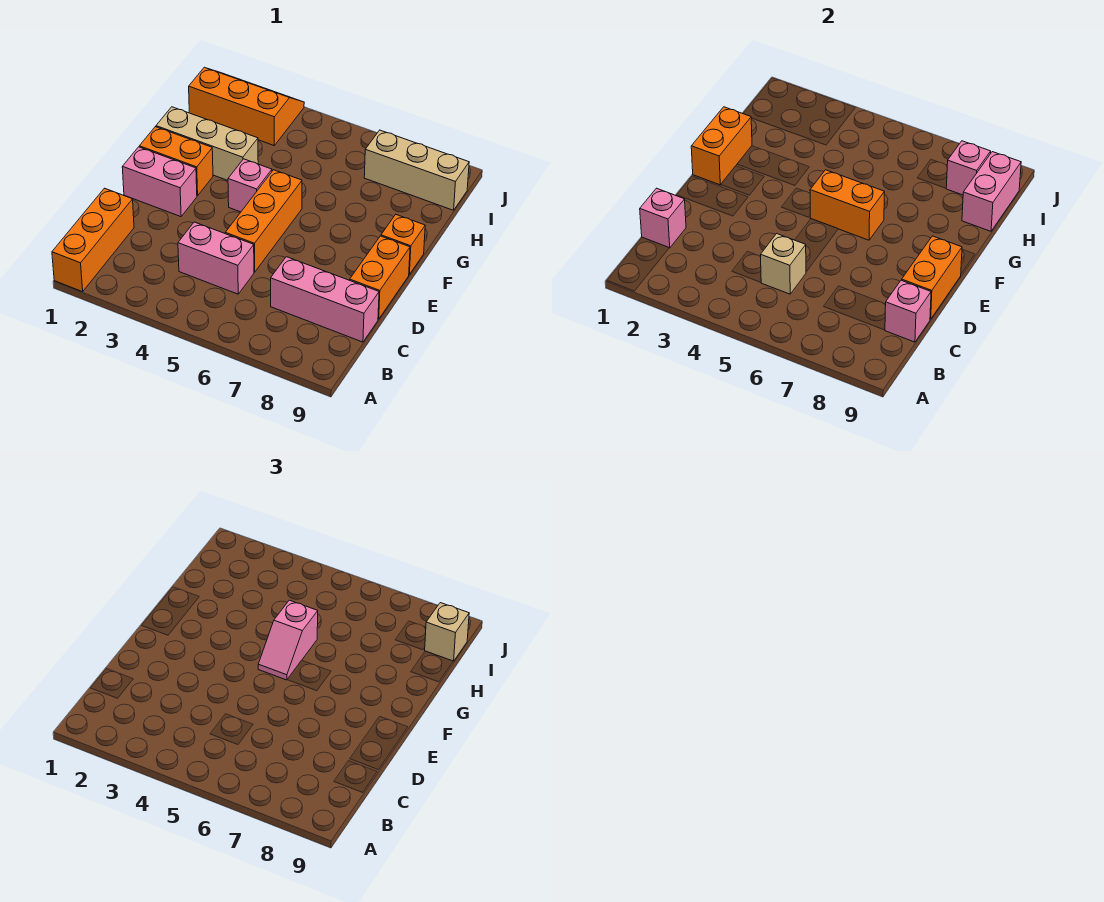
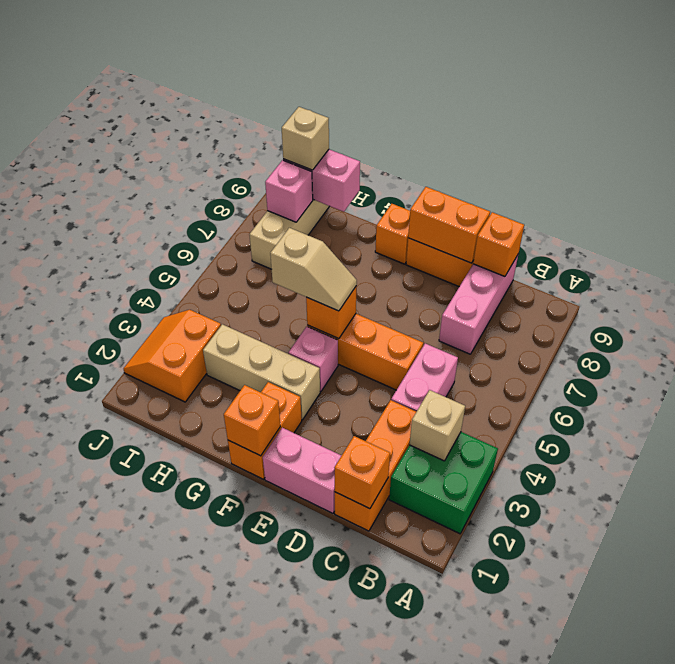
orange brick A1:C1 level 1 -> orange brick C1:C3 level 1
none -> green brick A2:B3 level 1
pink brick C1 level 2 -> orange brick C1 level 2
tan brick C5 level 2 -> tan brick B3 level 2
pink brick C9 level 2 -> orange brick C9 level 2
pink brick E1:E2 level 1 -> pink brick D1:E1 level 1
orange brick F1:G1 level 2 -> orange brick F1 level 2
orange brick F5:F6 level 2 -> orange brick F5 level 2
pink slope F5:G5 level 3 top G -> tan slope F5:G5 level 3 top G
tan brick G1:G3 level 1 -> tan brick F3:H3 level 1
orange slope I1:J3 level 1 top I -> orange slope I2:J3 level 1 top I

